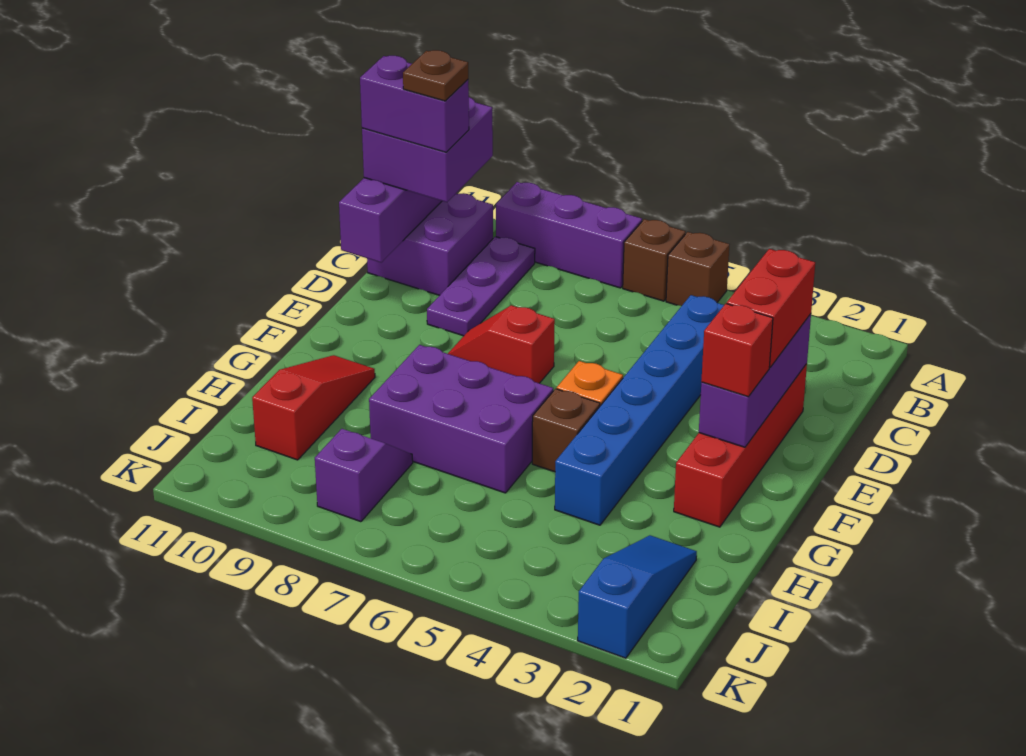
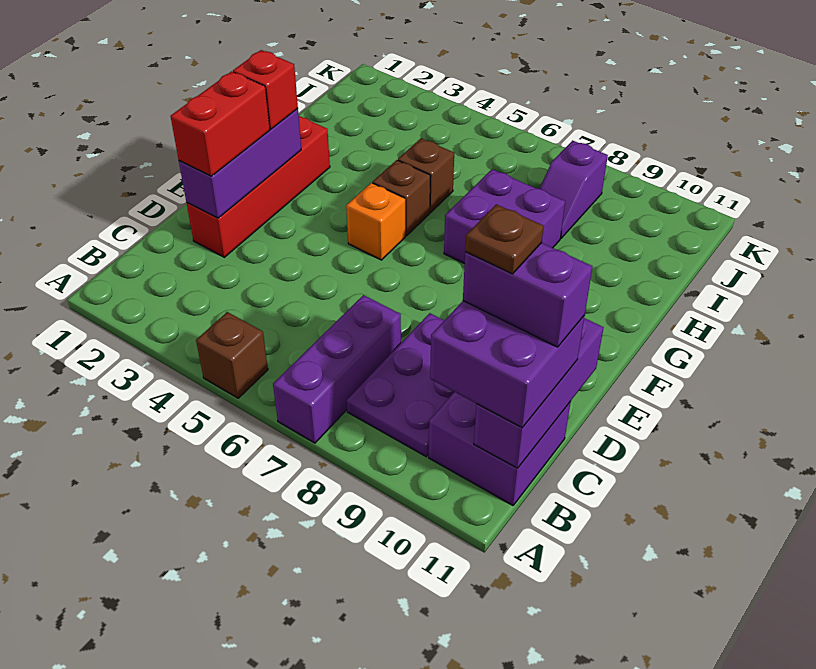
brown brick A6 level 1 -> brown brick H5 level 1
purple brick A7:A9 level 1 -> purple brick A7:C7 level 1
purple plate B9:D9 level 1 -> purple plate B8:D9 level 1
blue brick C4:H4 level 1 -> none
red slope E7:E8 level 1 top 7 -> none
purple brick G6:H8 level 1 -> purple brick G7:H8 level 1
red slope G10:I10 level 1 top I -> none
blue slope I2:K2 level 1 top K -> none

